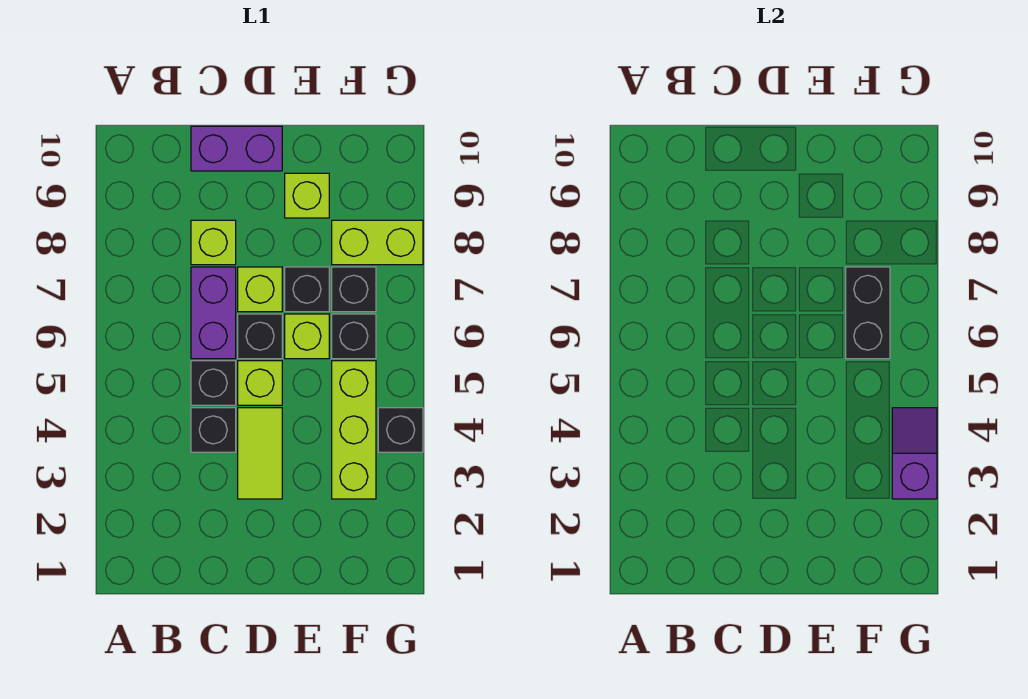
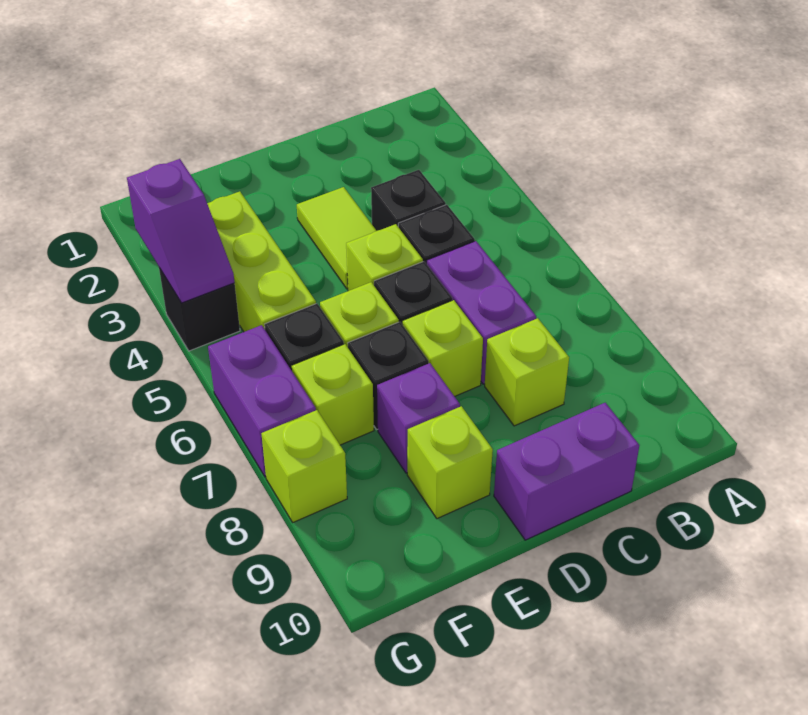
none -> purple brick E8 level 1
black brick F6:F7 level 2 -> none
black brick F7 level 1 -> lime brick F7 level 1
lime brick F8:G8 level 1 -> lime brick G8 level 1
none -> purple brick G6:G7 level 1

